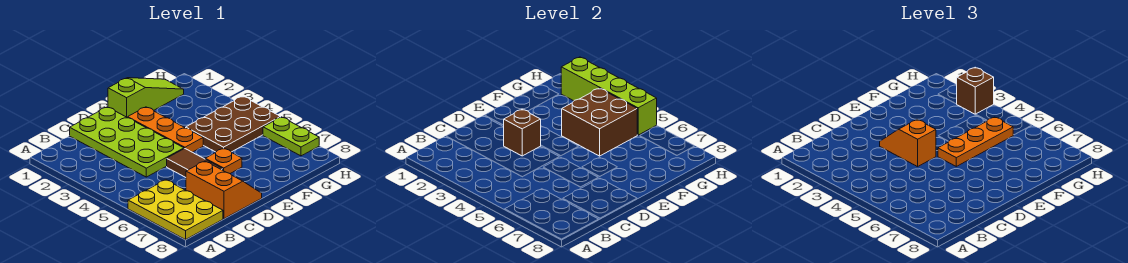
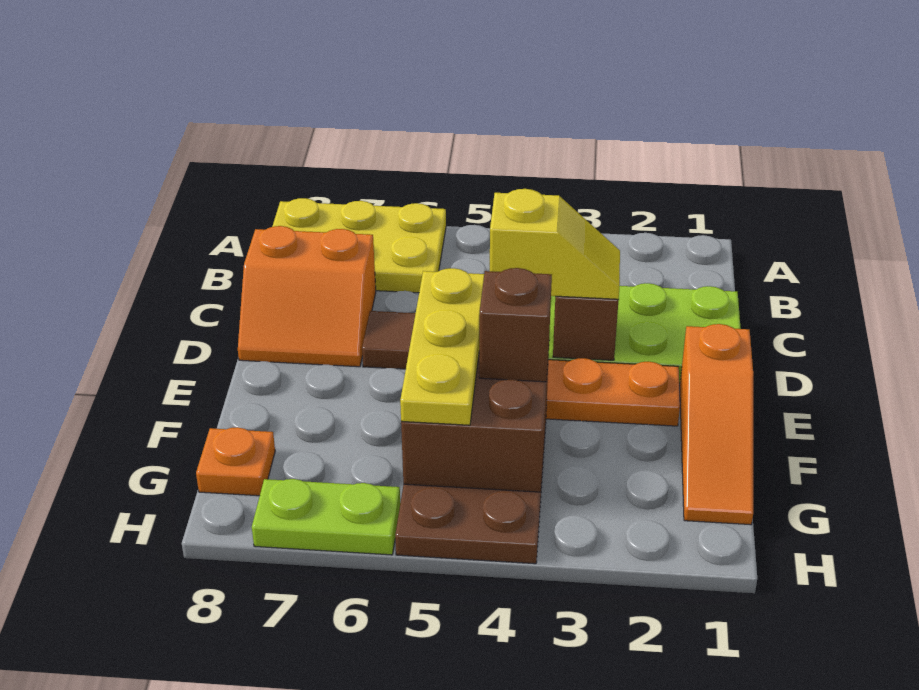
orange slope D3:D4 level 3 top 4 -> yellow slope D3:D4 level 3 top 4
lime slope E1:G1 level 1 top E -> orange slope E1:G1 level 1 top E
orange plate E5:G5 level 3 -> yellow plate E5:G5 level 3
orange plate E6 level 1 -> orange plate G8 level 1
lime brick H2:H5 level 2 -> none
brown brick H3 level 3 -> brown brick F4 level 3

